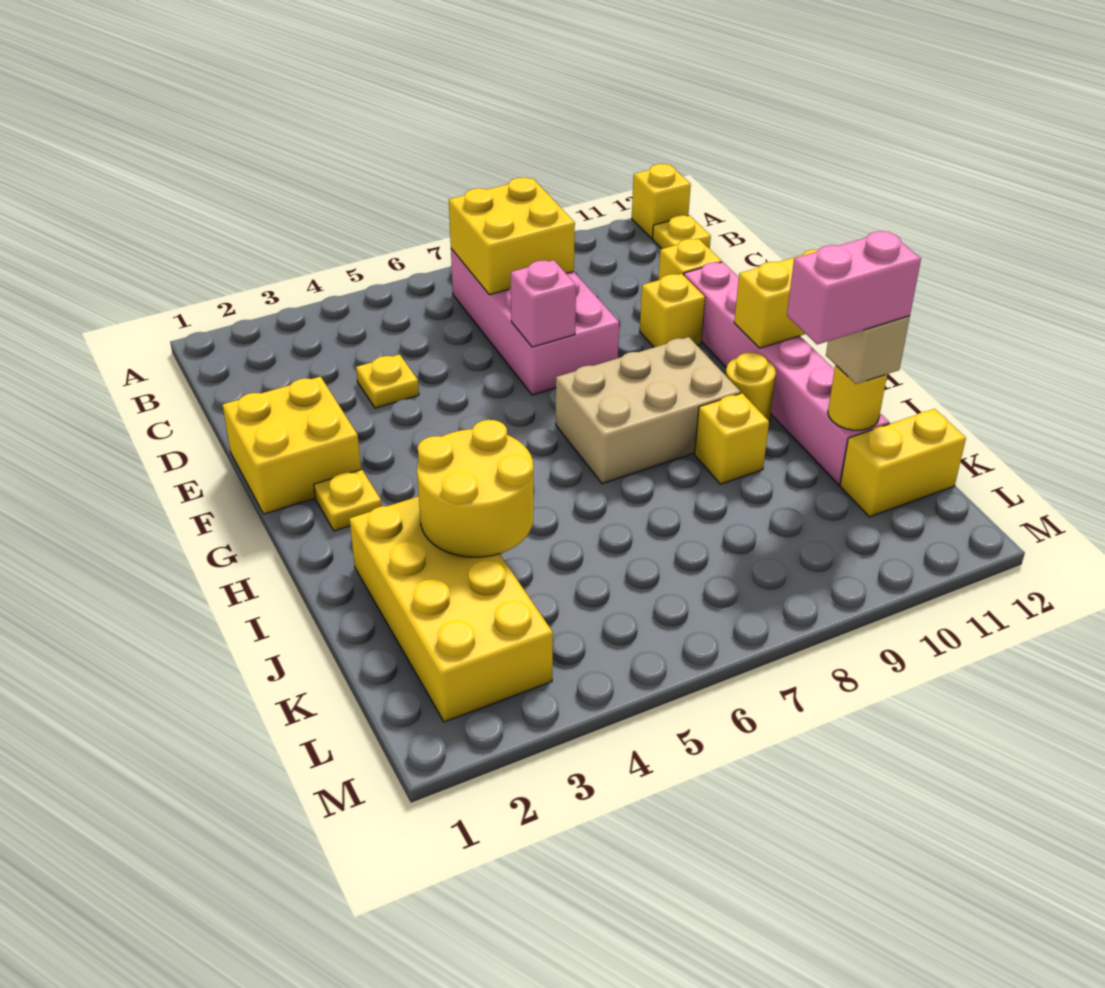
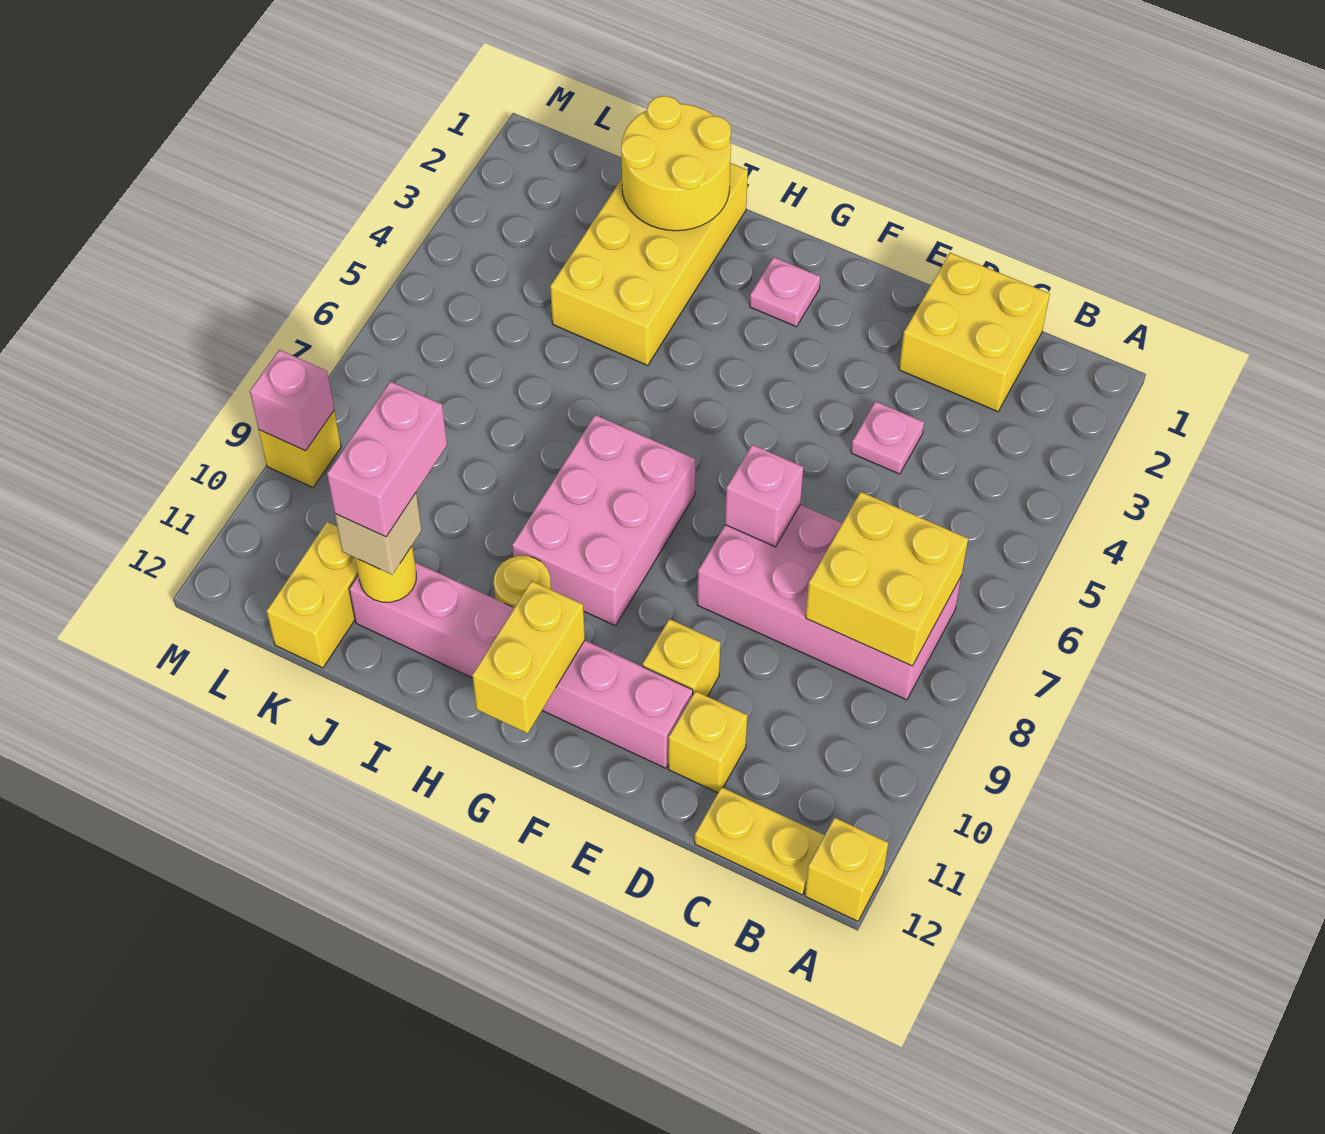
yellow plate B12 level 1 -> yellow plate B12:C12 level 1
yellow plate D4 level 1 -> pink plate D4 level 1
yellow brick E1:F2 level 1 -> yellow brick C1:D2 level 1
yellow plate G2 level 1 -> pink plate G2 level 1
tan brick G7:H9 level 1 -> pink brick G7:H9 level 1
yellow brick I2:L3 level 1 -> yellow brick I1:J4 level 1
yellow round brick I3:J4 level 2 -> yellow round brick I1:J2 level 2
yellow brick I9 level 1 -> yellow brick M9 level 1
none -> pink brick M9 level 2

